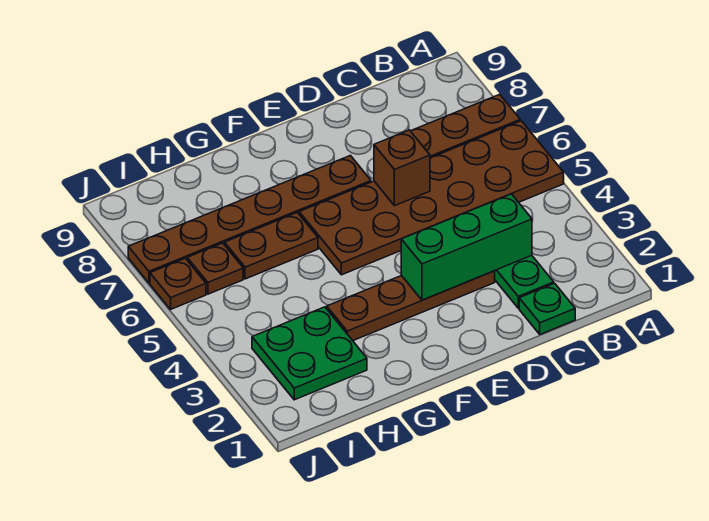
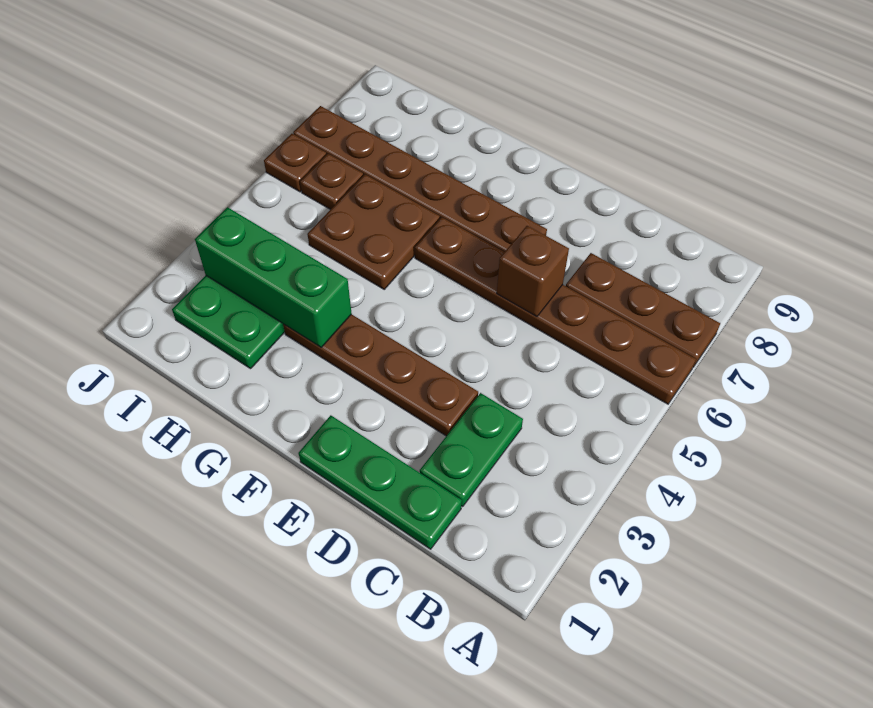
brown plate A5:F6 level 1 -> brown plate A6:F6 level 1
green plate C1 level 1 -> green plate C1:E1 level 1
green brick C3:E3 level 2 -> green brick G3:I3 level 2
brown plate G6:H6 level 1 -> brown plate G5:H6 level 1

